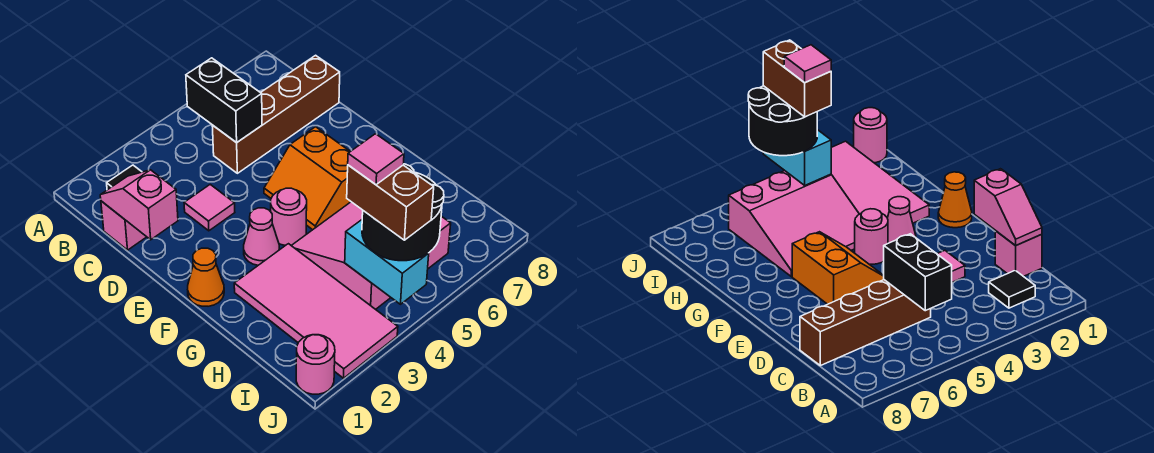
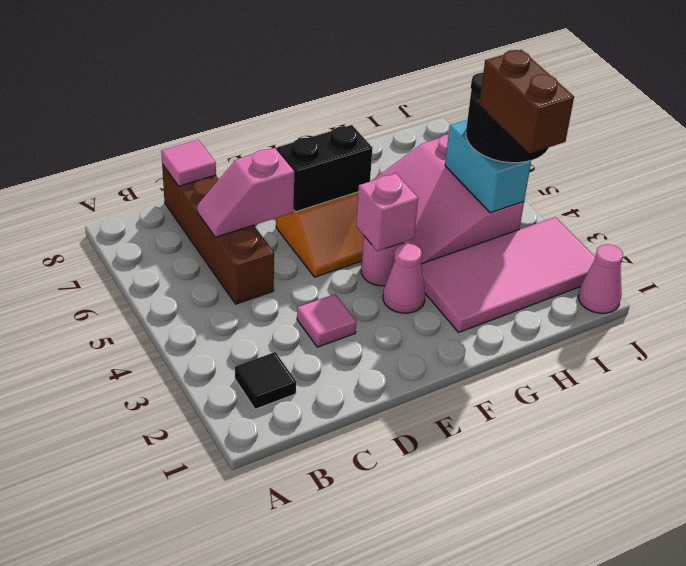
black brick B5:C5 level 2 -> black brick E6:F6 level 2
pink brick C1 level 1 -> pink brick F4 level 2
pink slope C1:D1 level 2 top D -> pink slope C6:D6 level 2 top D
orange cone F1 level 1 -> none
cyan brick I4:J4 level 2 -> cyan brick I4:I5 level 2
brown brick I4:J4 level 4 -> brown brick I3:I4 level 4
pink tile I4 level 5 -> pink tile C8 level 2
pink round brick J1 level 1 -> pink cone J1 level 1

